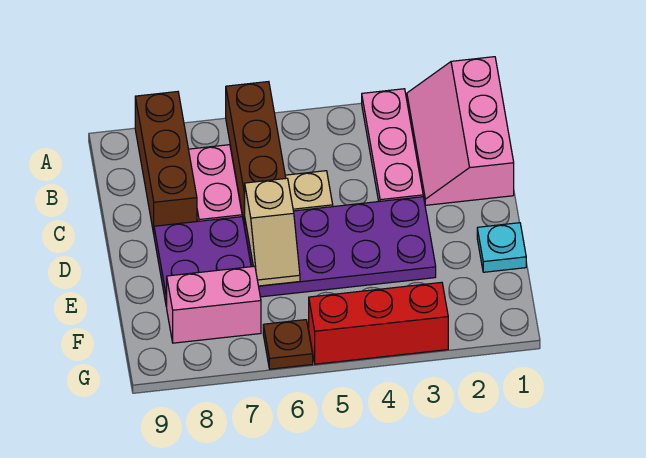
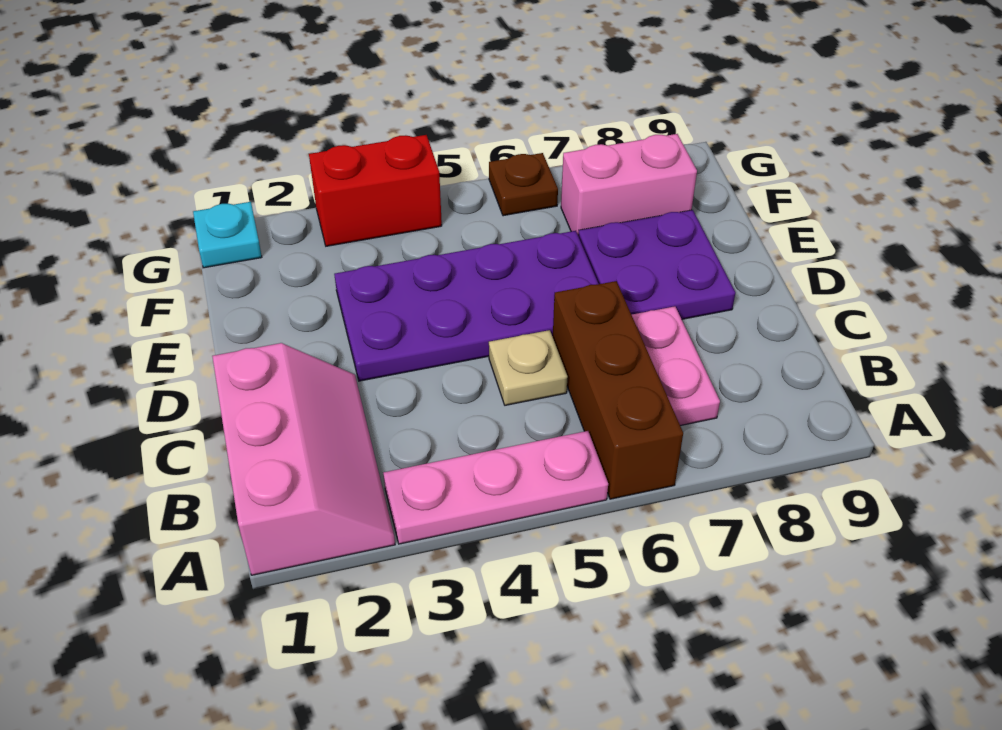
pink plate A3:C3 level 1 -> pink plate A3:A5 level 1
brown brick A8:C8 level 1 -> none
tan slope D6:E6 level 2 top D -> none
cyan plate E1 level 1 -> cyan plate G1 level 1
red brick G3:G5 level 1 -> red brick G3:G4 level 1

